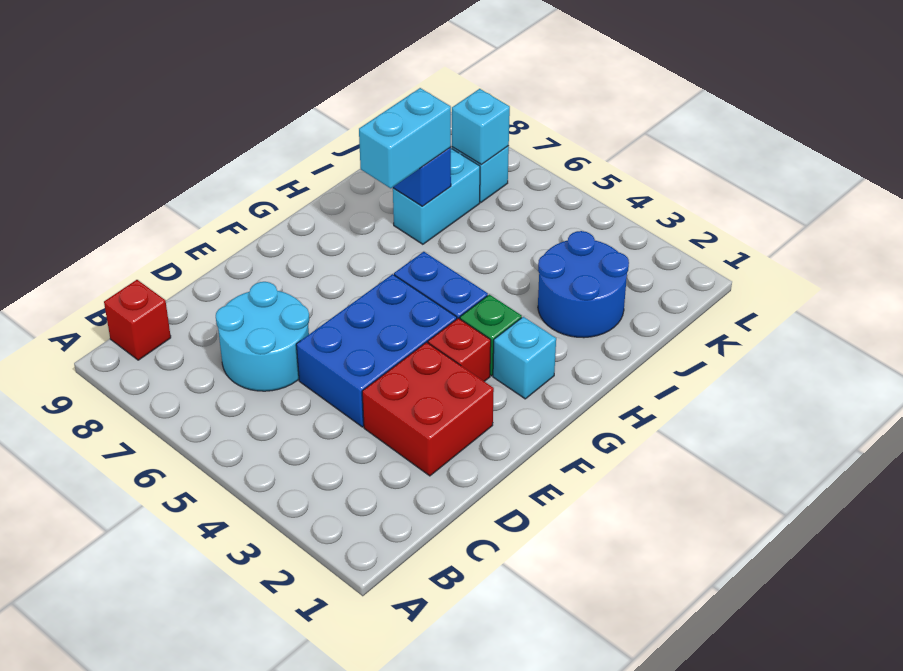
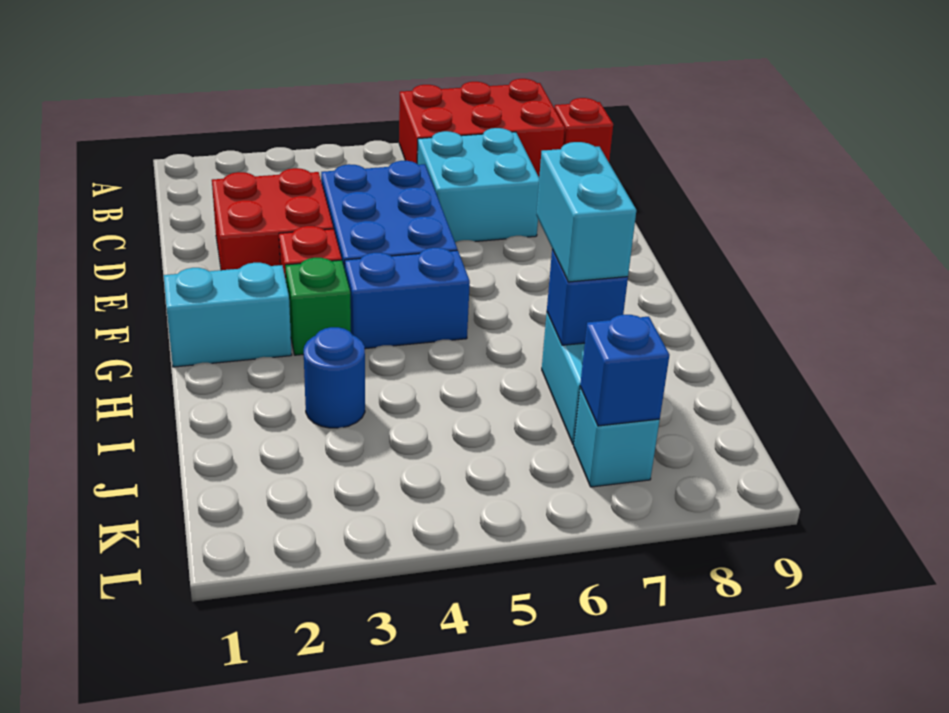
none -> red brick A6:B8 level 1
cyan round brick C6:D7 level 1 -> cyan brick C6:D7 level 1
cyan brick G2 level 1 -> cyan brick G1:G2 level 1
blue round brick I2:J3 level 1 -> blue round brick I3 level 1
cyan brick K7 level 2 -> blue brick K7 level 2

